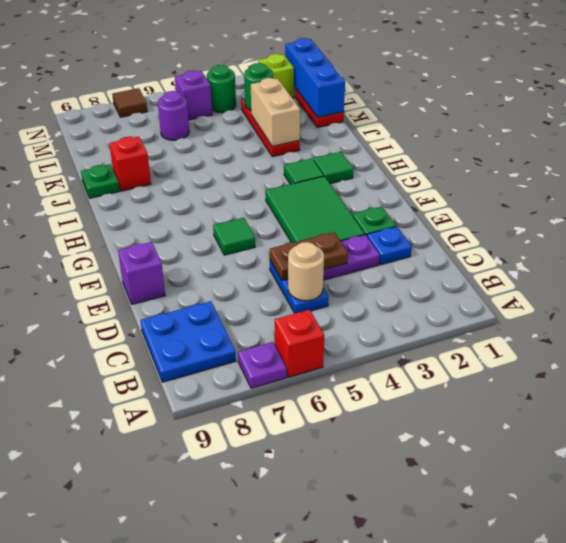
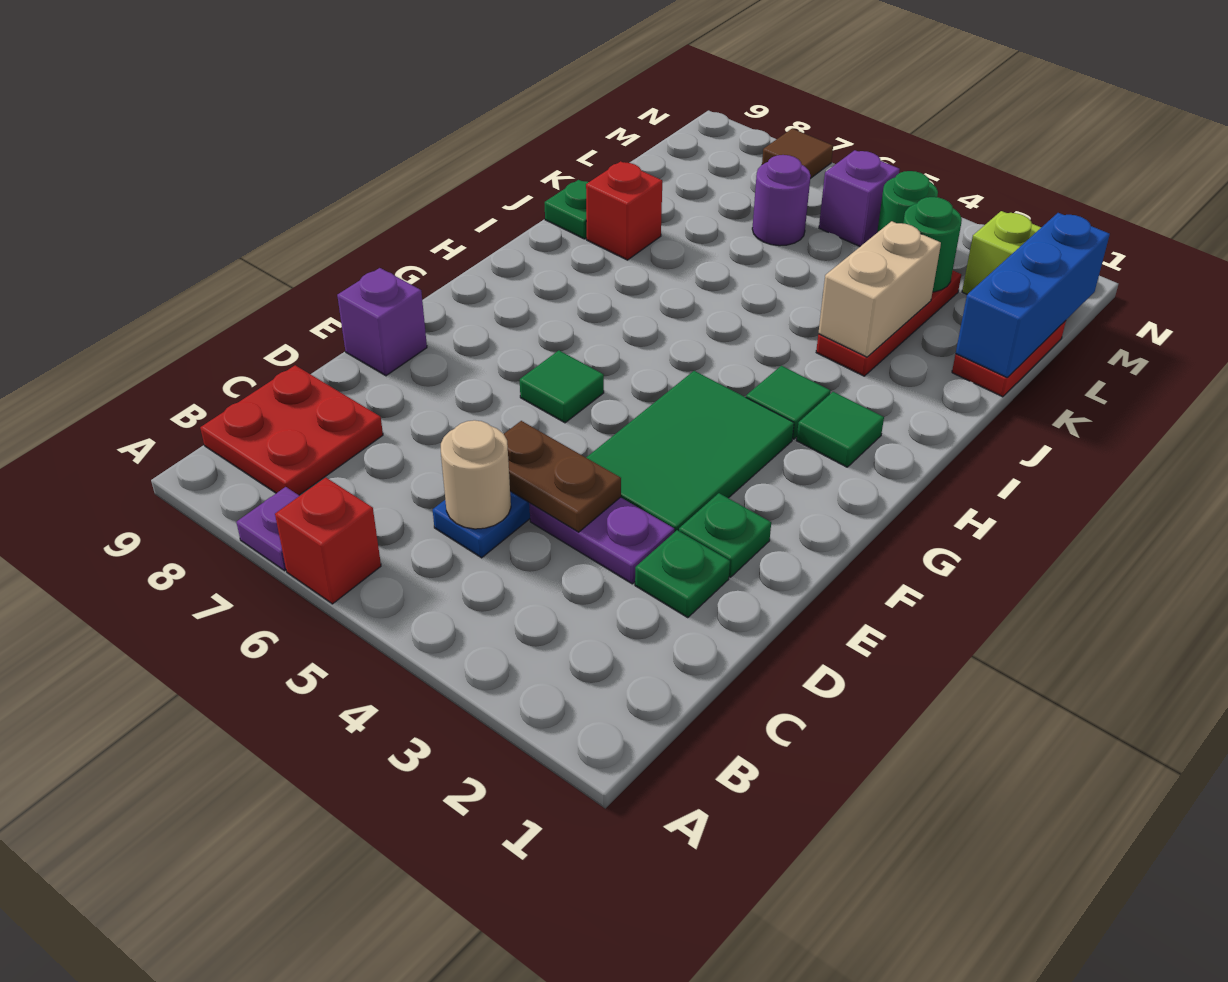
blue plate B8:C9 level 1 -> red plate B8:C9 level 1
blue plate D2 level 1 -> green plate D2 level 1

